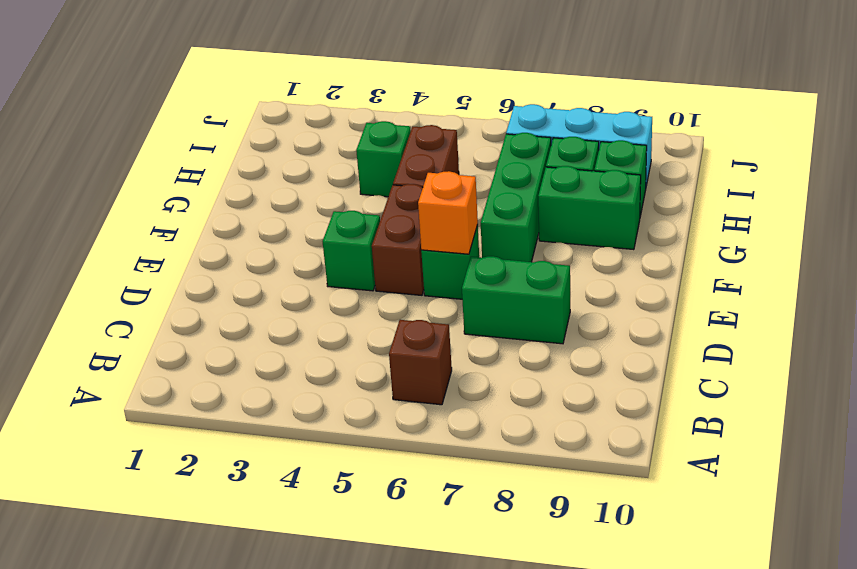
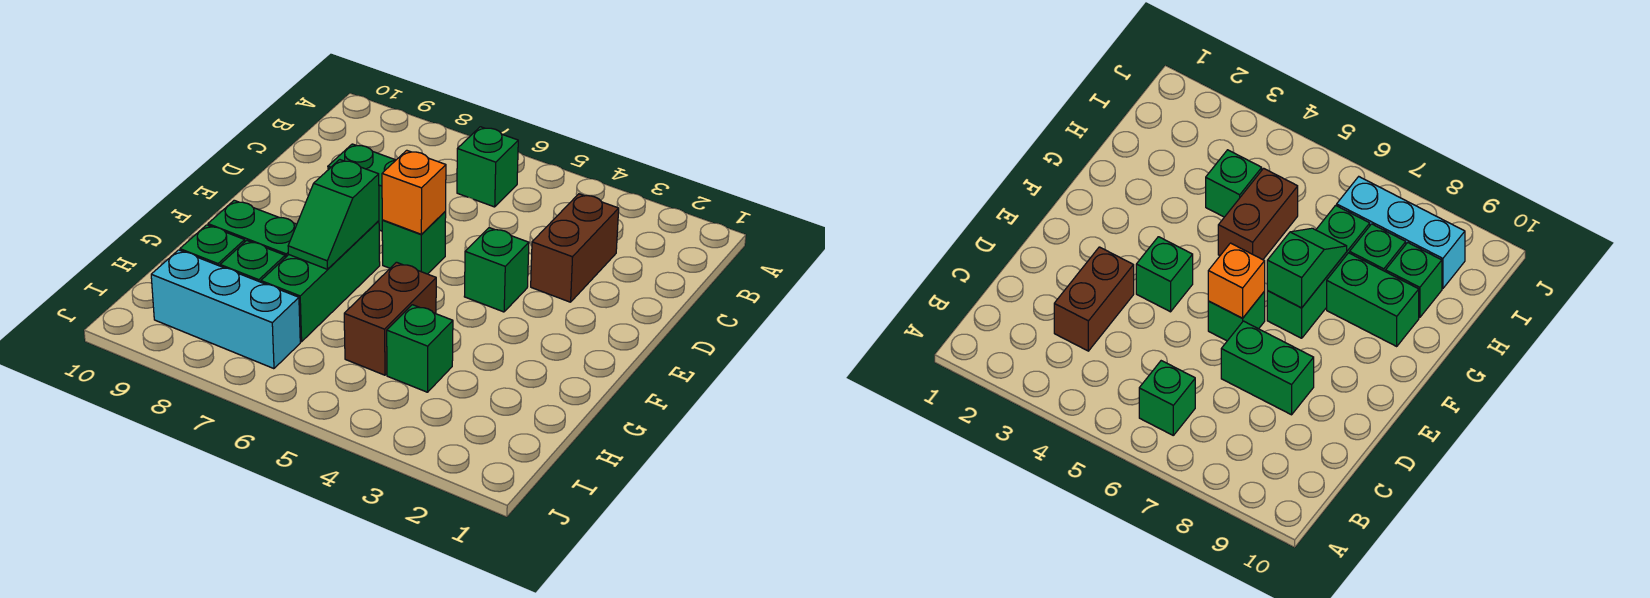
brown brick B6 level 1 -> green brick B6 level 1
brown brick E5:F5 level 1 -> brown brick C3:D3 level 1
none -> green slope F7:G7 level 2 top F

